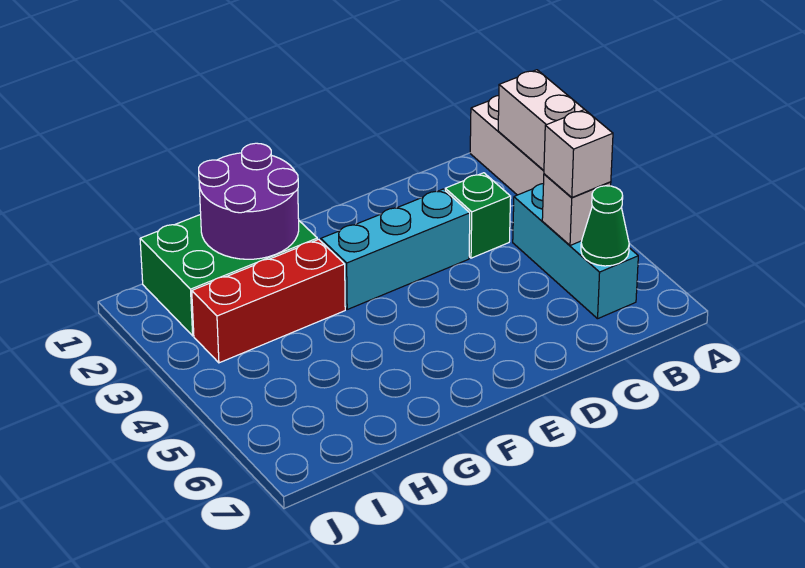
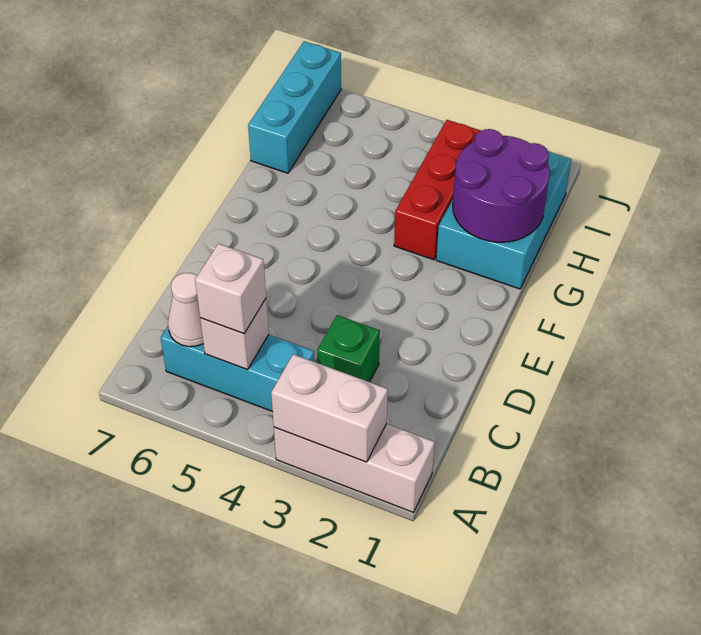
green cone B6 level 2 -> white cone B6 level 2
cyan brick D3:F3 level 1 -> cyan brick H7:J7 level 1
green brick G1:I2 level 1 -> cyan brick G1:I2 level 1

